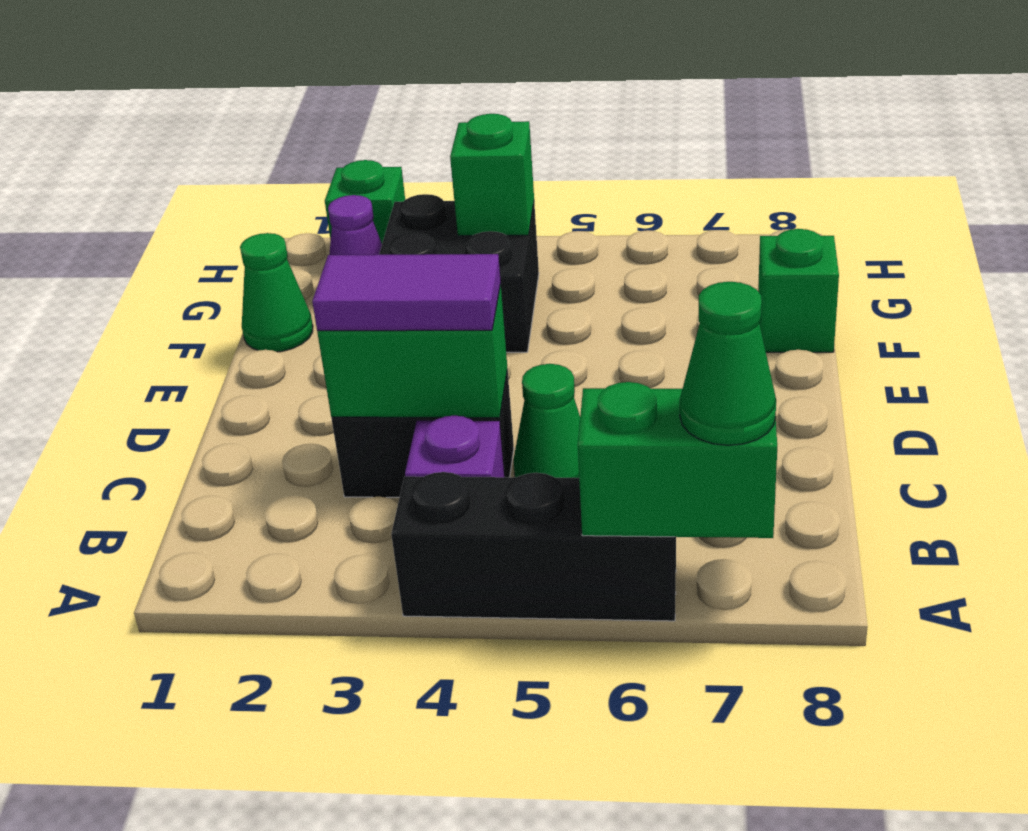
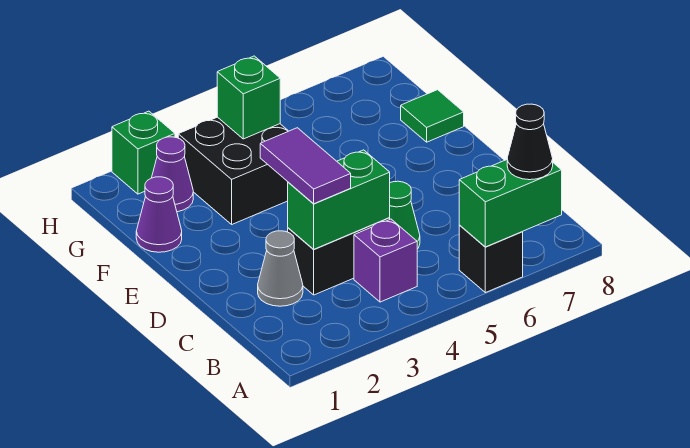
black brick A4:A6 level 1 -> black brick A6 level 1
green cone A7 level 3 -> black cone A7 level 3
none -> grey cone C2 level 1
purple tile C3:C4 level 3 -> purple tile C3:D3 level 3
green cone F1 level 1 -> purple cone F1 level 1
green brick F8 level 1 -> green tile F8 level 1

